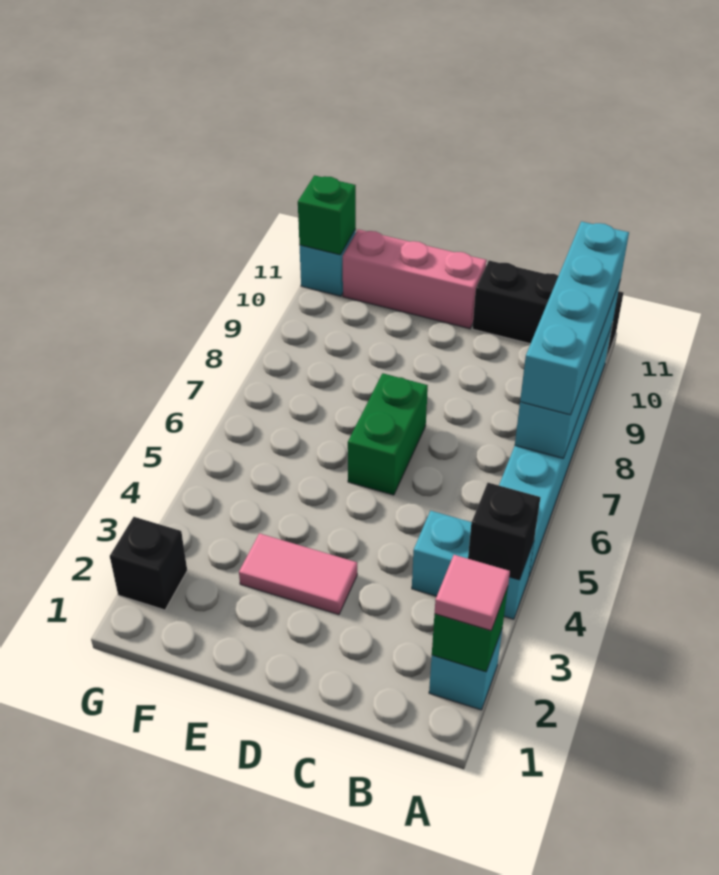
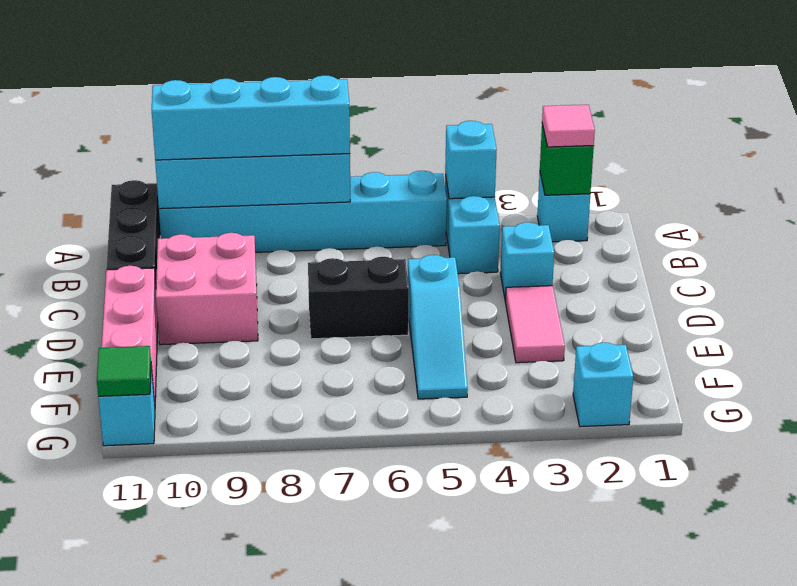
black brick A4 level 2 -> cyan brick A4 level 2
none -> cyan brick C3 level 1
none -> pink brick C9:D10 level 1
none -> cyan slope D5:F5 level 1 top D
green brick D6:D7 level 1 -> black brick D6:D7 level 1
black brick G2 level 1 -> cyan brick G2 level 1
green brick G11 level 2 -> green tile G11 level 2

